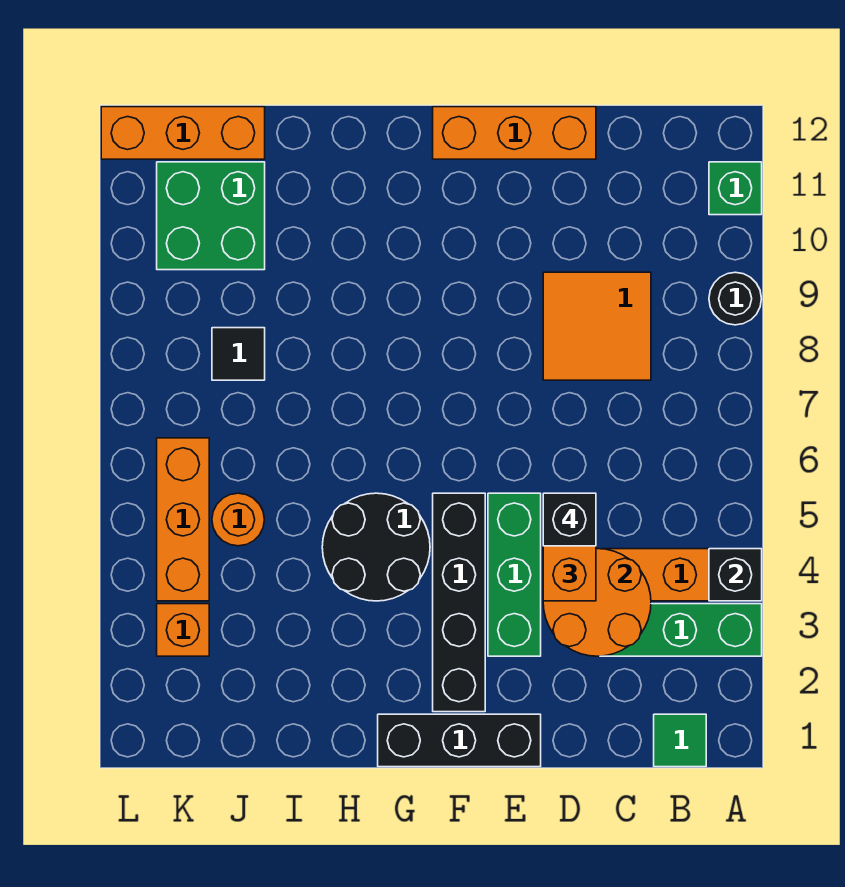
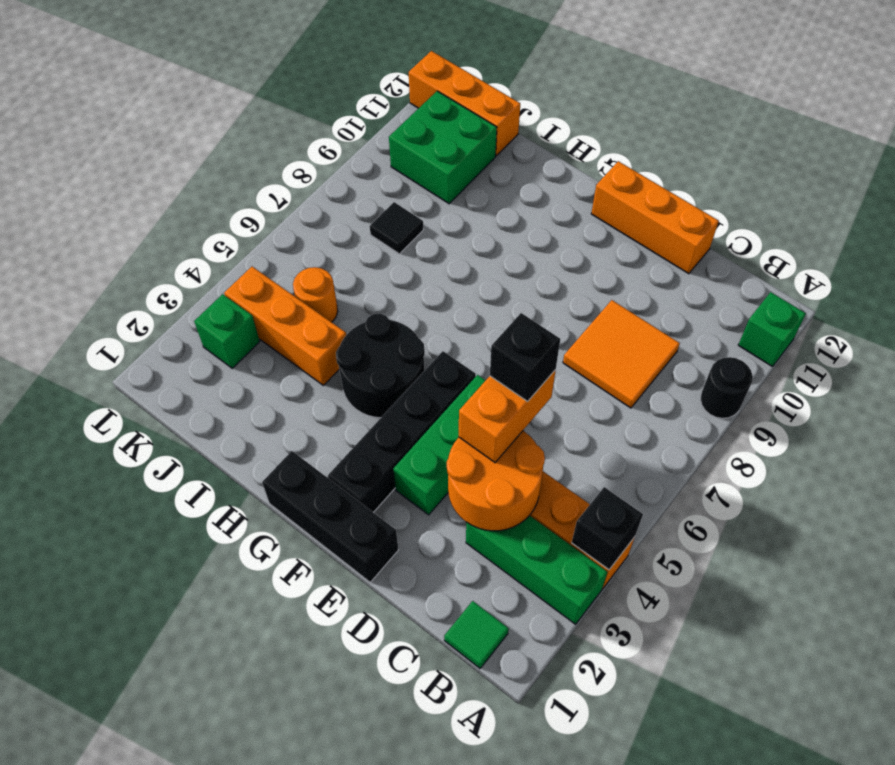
orange brick K3 level 1 -> green brick K3 level 1
orange brick K4:K6 level 1 -> orange brick I4:K4 level 1

